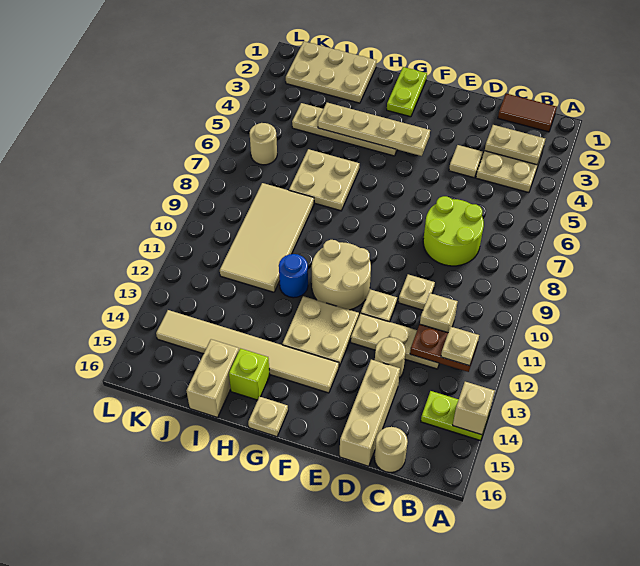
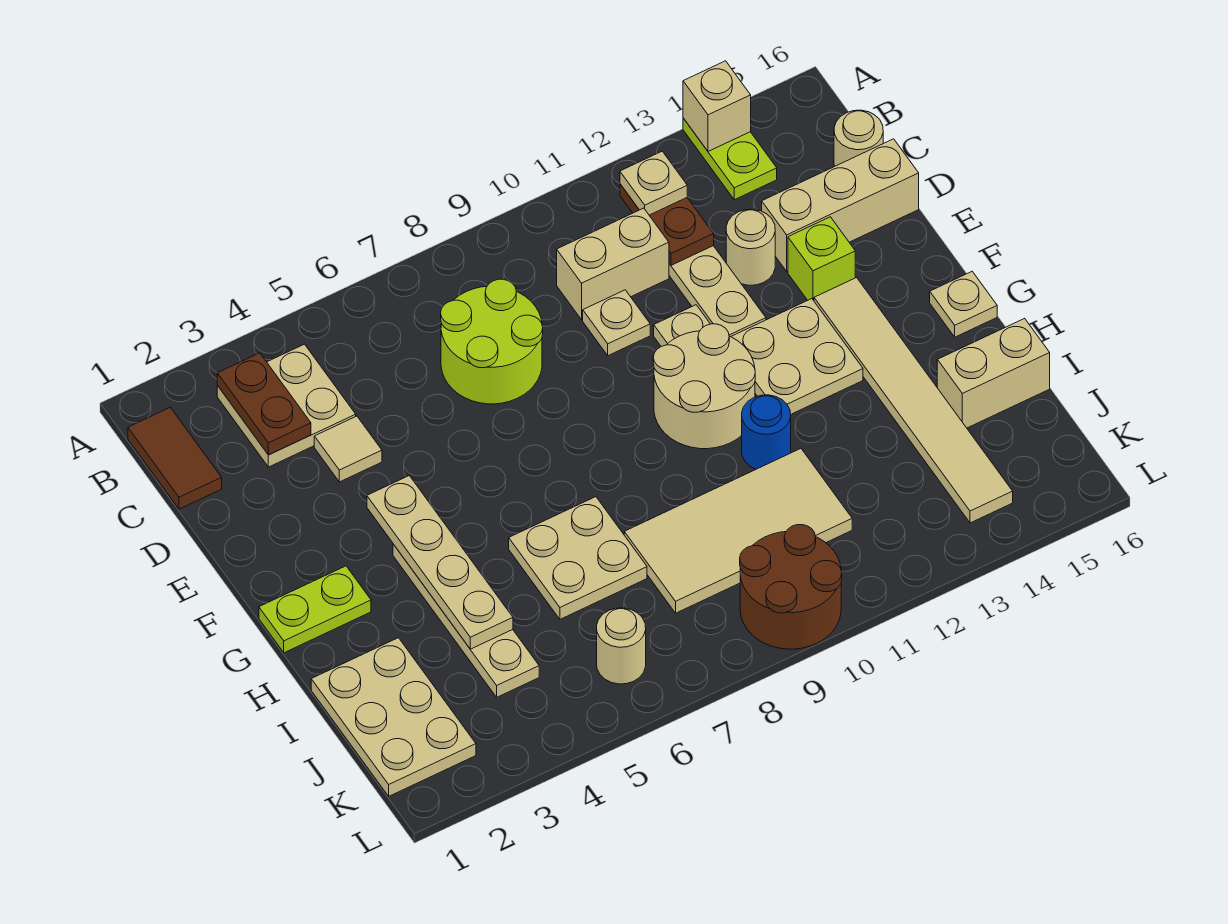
tan plate B3:C3 level 2 -> brown plate B3:C3 level 2
tan brick C11 level 1 -> tan brick C10:C11 level 1
lime brick H15 level 1 -> lime brick E14 level 1
none -> brown round brick K9:L10 level 1

